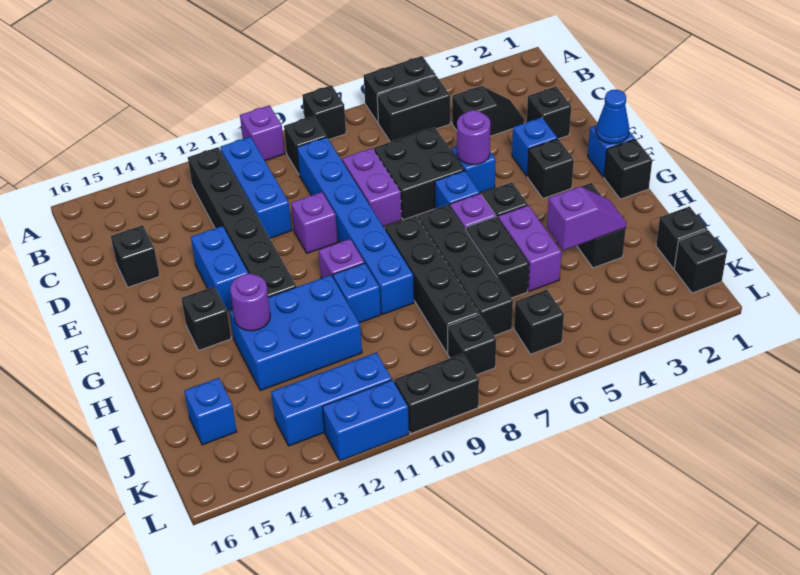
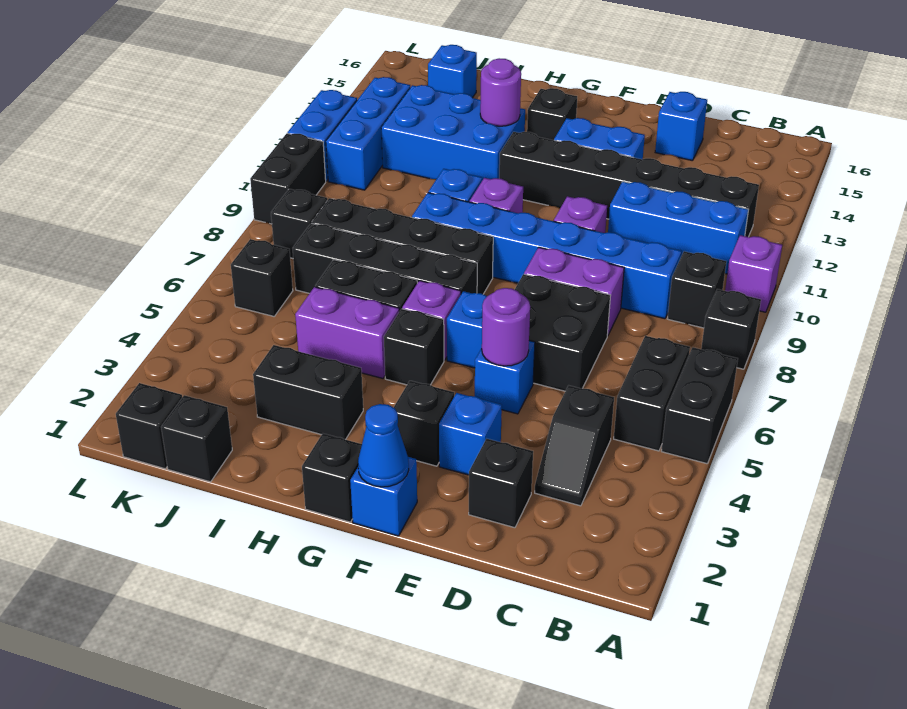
black brick D15 level 1 -> blue brick D15 level 1
blue brick H11:I13 level 1 -> blue brick H12:J13 level 1
purple slope I3:I4 level 2 top 4 -> none

